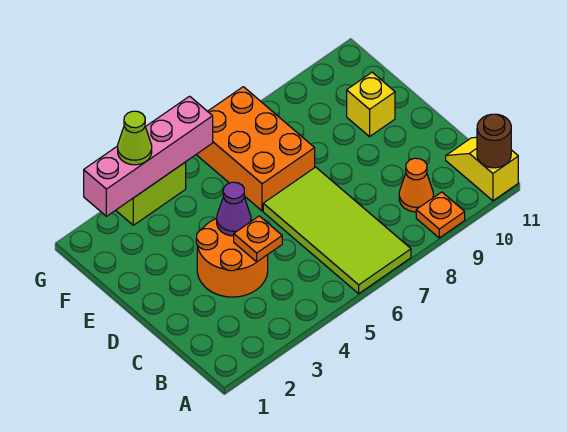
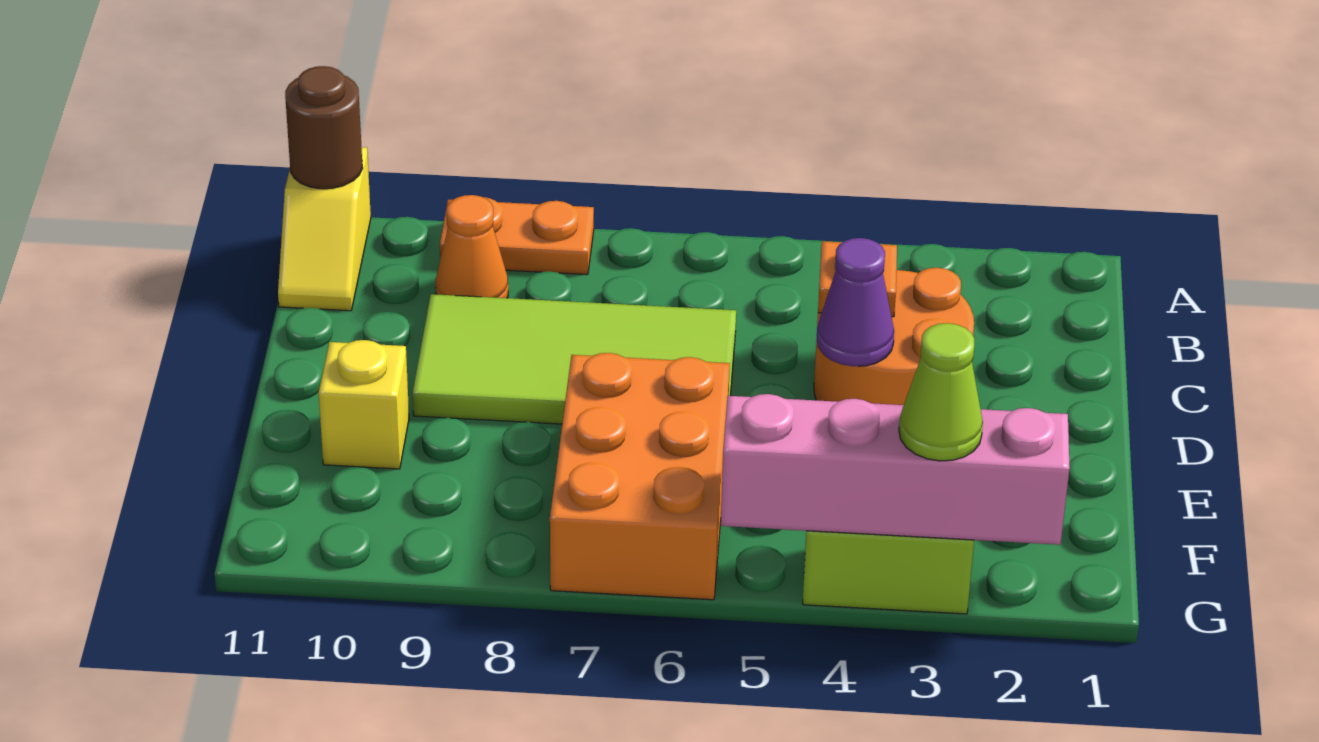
lime tile A6:D7 level 1 -> lime tile C6:D9 level 1
orange plate A9 level 1 -> orange plate A8:A9 level 1

